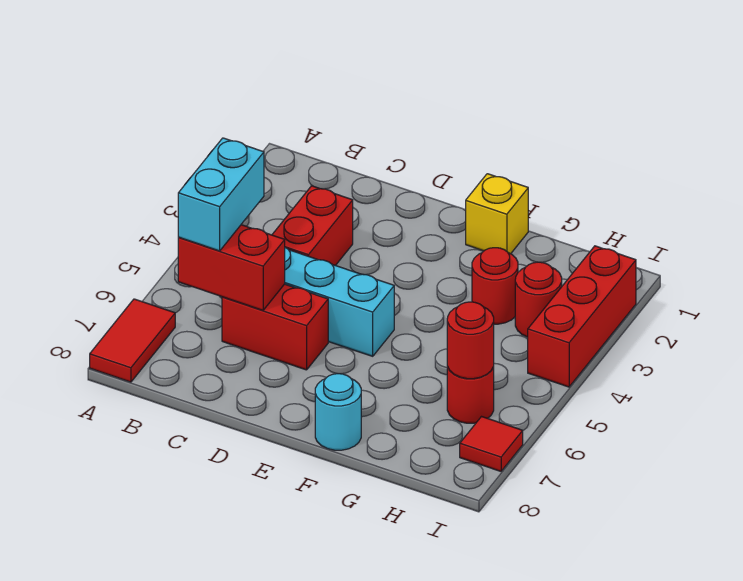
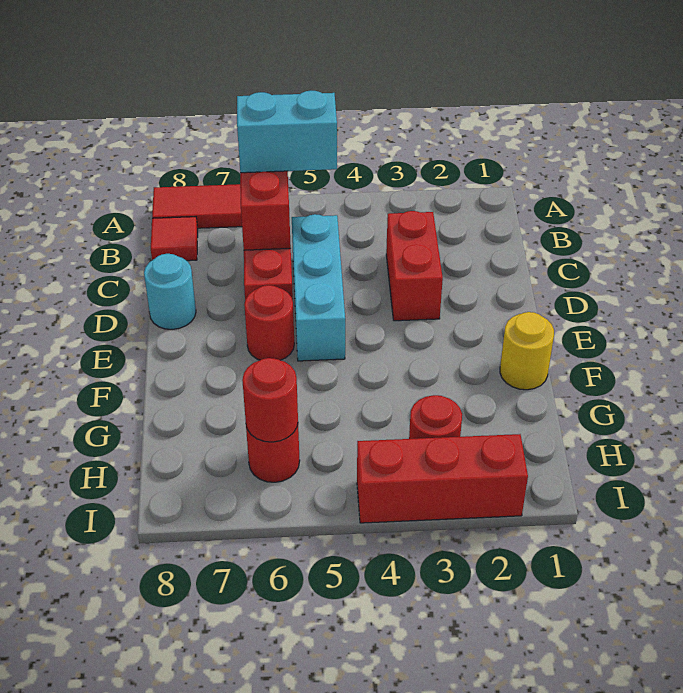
red brick C3:C4 level 1 -> red brick C3:D3 level 1
yellow brick F1 level 1 -> yellow round brick F1 level 1
cyan round brick F8 level 1 -> cyan round brick D8 level 1
red round brick G3 level 1 -> red round brick E6 level 1
red tile I7 level 1 -> red tile B8 level 1

